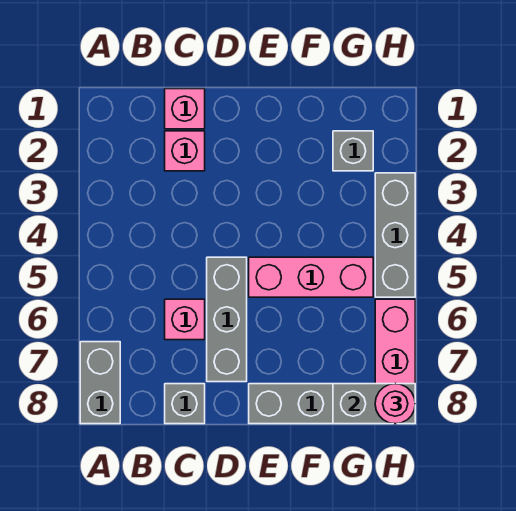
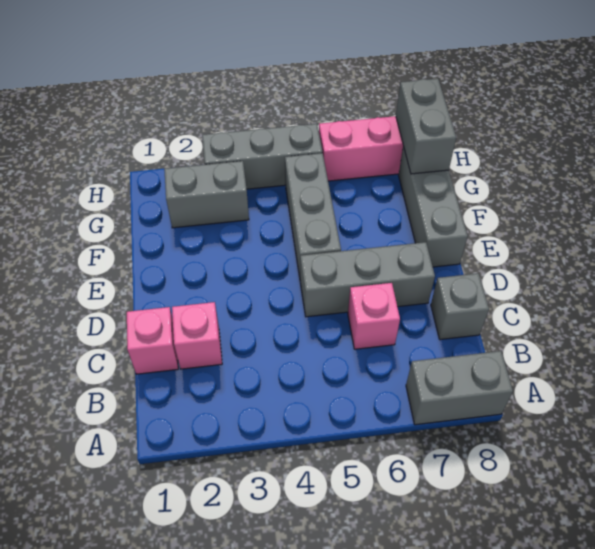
pink brick E5:G5 level 1 -> grey brick E5:G5 level 1
grey brick G2 level 1 -> grey brick G2:G3 level 1
pink round brick H8 level 3 -> none

